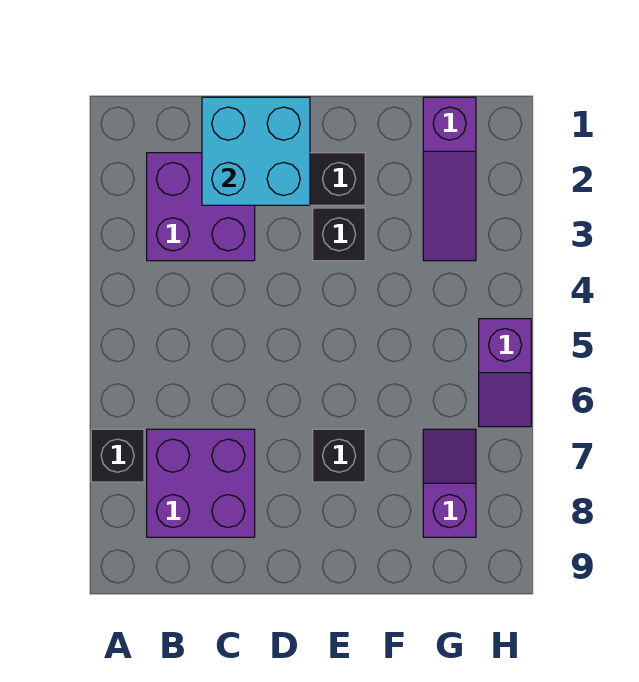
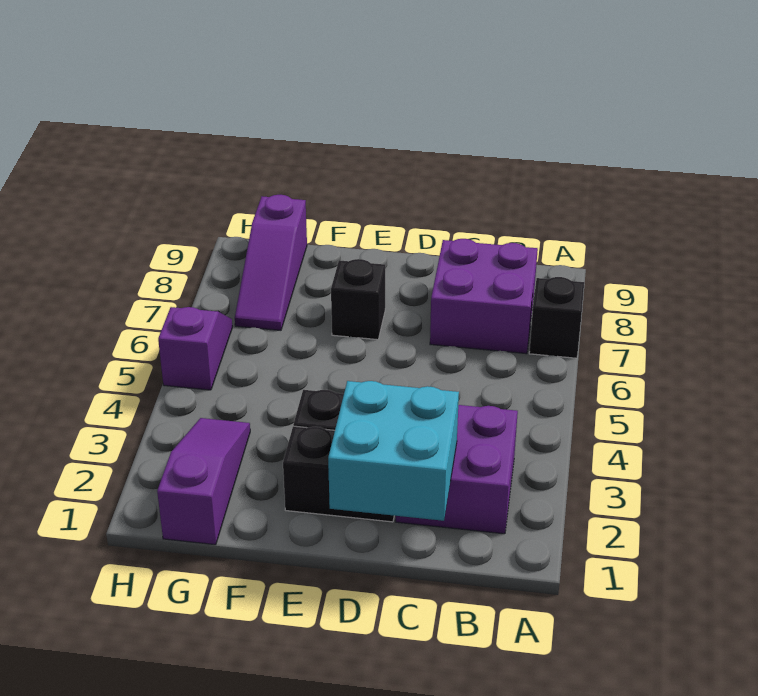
purple slope G7:G8 level 1 top 8 -> purple slope G7:G9 level 1 top 9

